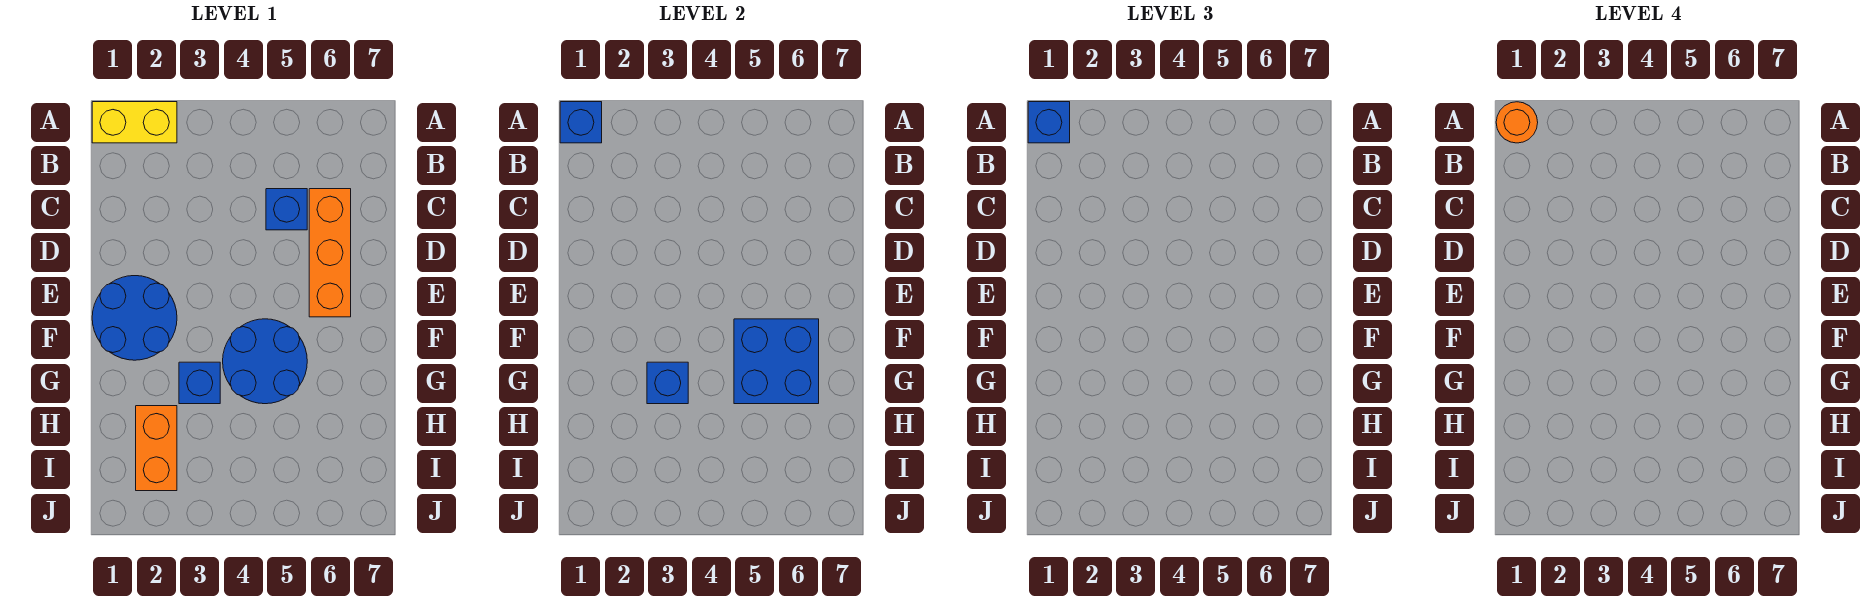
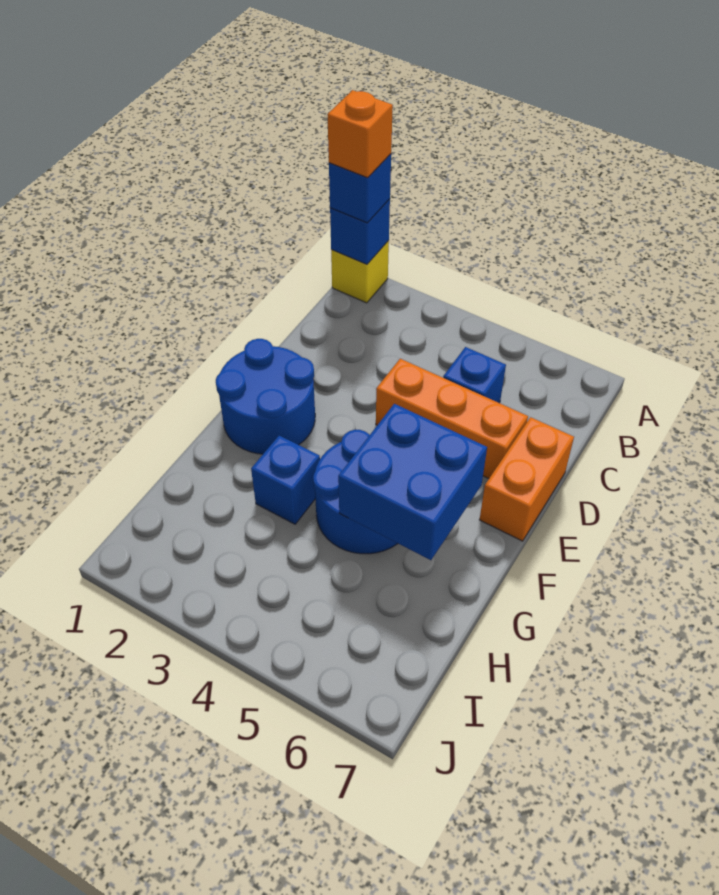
yellow brick A1:A2 level 1 -> yellow brick A1 level 1
orange round brick A1 level 4 -> orange brick A1 level 4
orange brick C6:E6 level 1 -> orange brick D4:D6 level 1
blue brick G3 level 2 -> none
orange brick H2:I2 level 1 -> orange brick D7:E7 level 1

